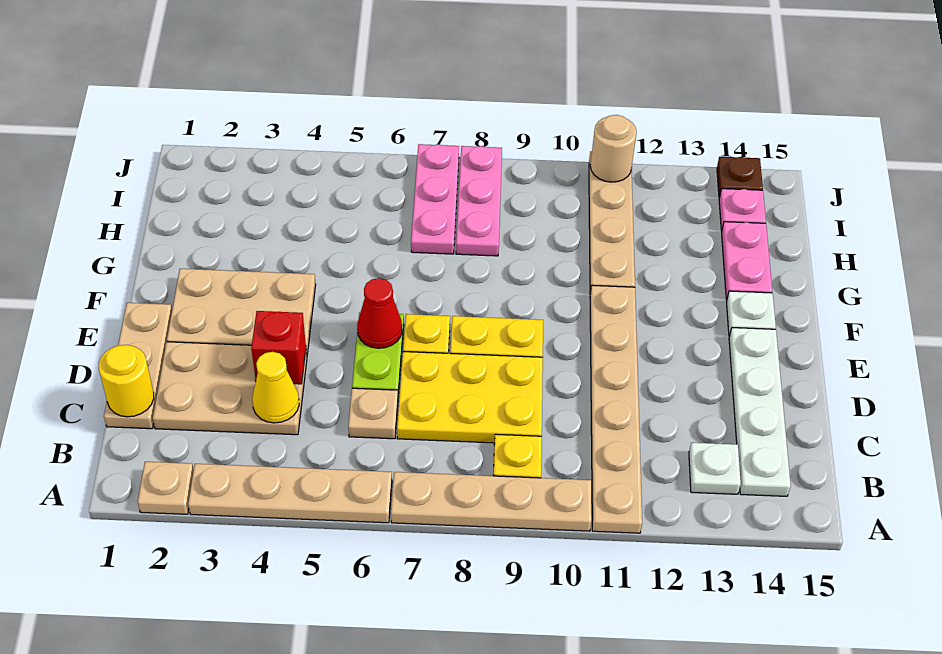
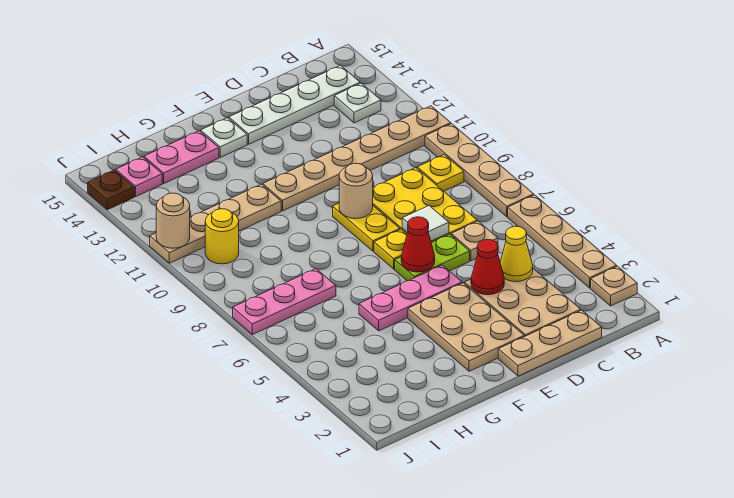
yellow round brick C1 level 2 -> yellow round brick I10 level 1
red brick D4 level 2 -> red cone D4 level 2
none -> white tile D7 level 2
none -> tan round brick E9 level 2
pink plate H8:J8 level 1 -> pink plate E5:G5 level 1

